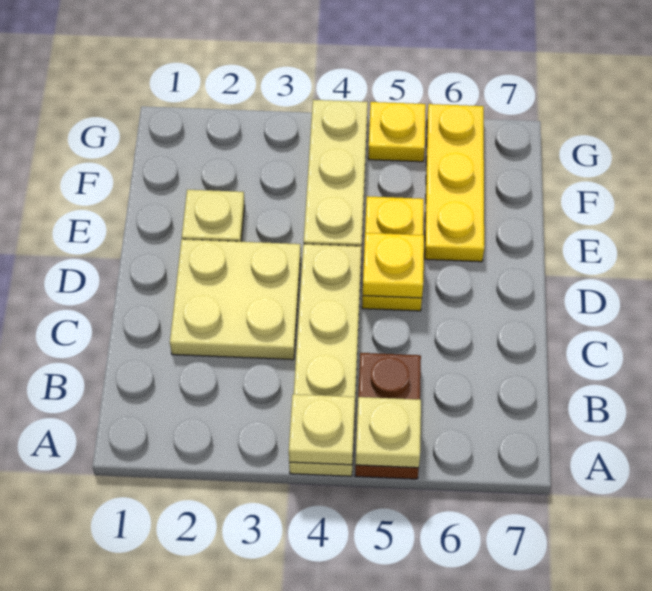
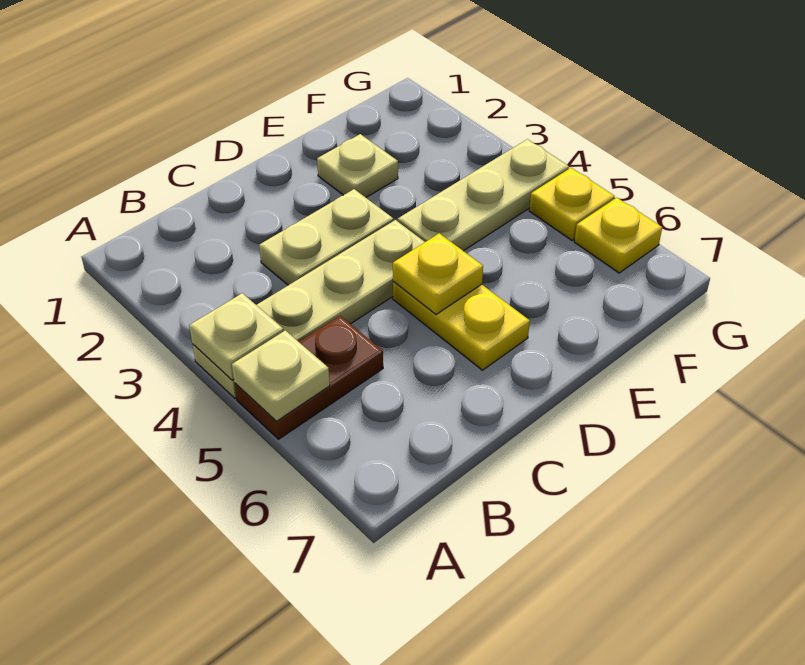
tan plate C2:D3 level 1 -> tan plate C3:D3 level 1
yellow plate D5:E5 level 1 -> yellow plate D5:D6 level 1
yellow plate E6:G6 level 1 -> yellow plate G6 level 1

